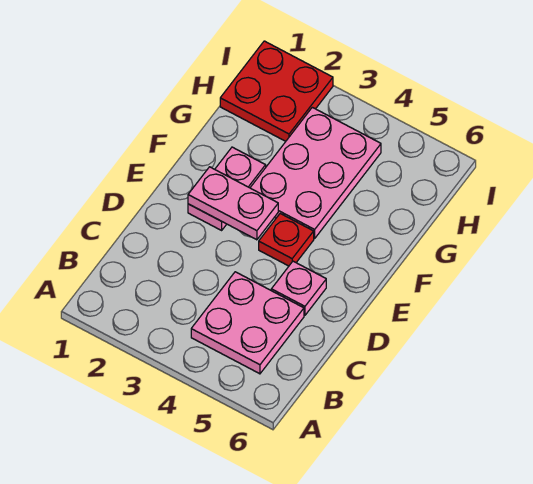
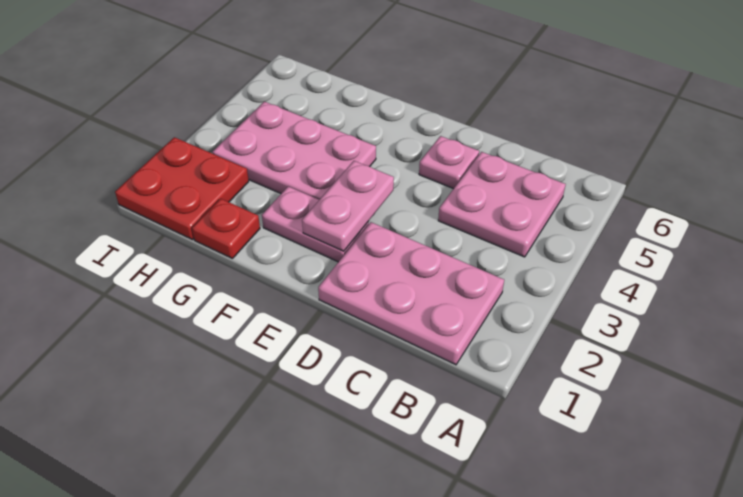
none -> pink plate B1:D2 level 1
red plate E4 level 1 -> red plate G1 level 1

